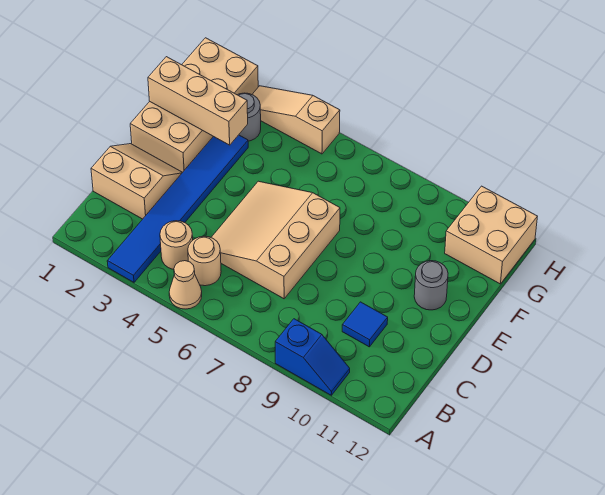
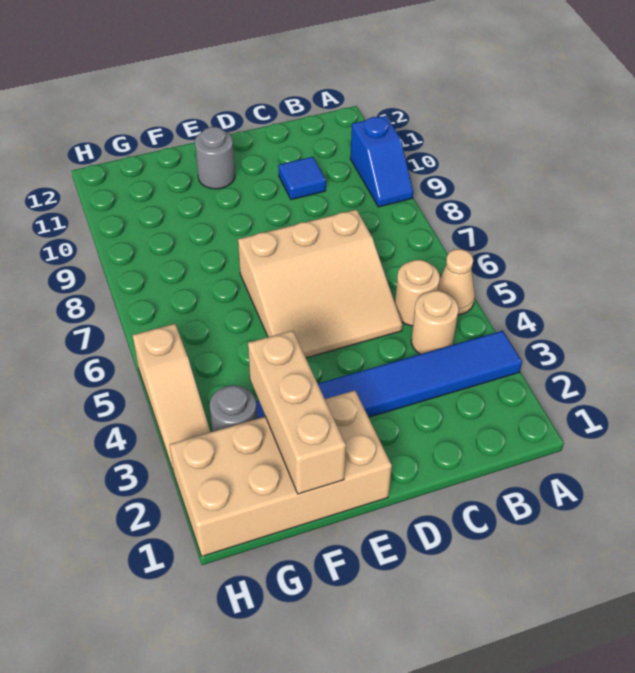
blue slope A9:A10 level 1 top 9 -> blue slope A9:A10 level 1 top 10
tan slope C1:D2 level 1 top C -> none
tan brick G11:H12 level 1 -> none

